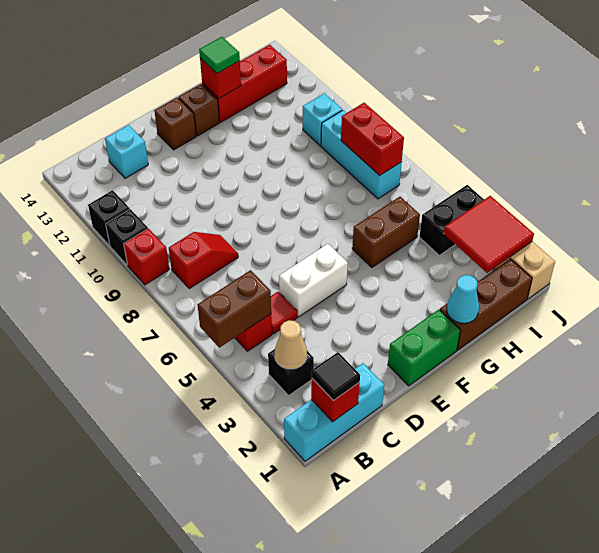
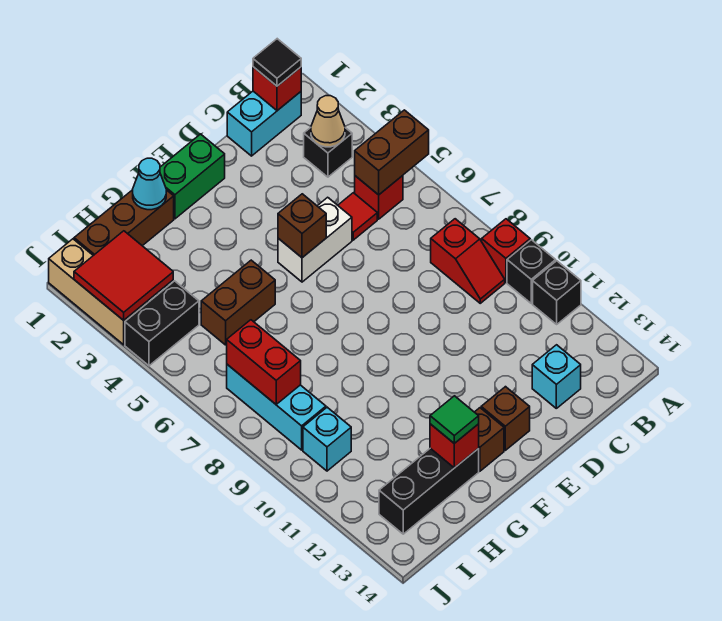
cyan brick A1:C1 level 1 -> cyan brick B1:C1 level 1
red slope B8:C8 level 1 top B -> red slope B8:B9 level 1 top 8
none -> brown brick E5 level 2
red brick G13:I13 level 1 -> black brick G13:I13 level 1

